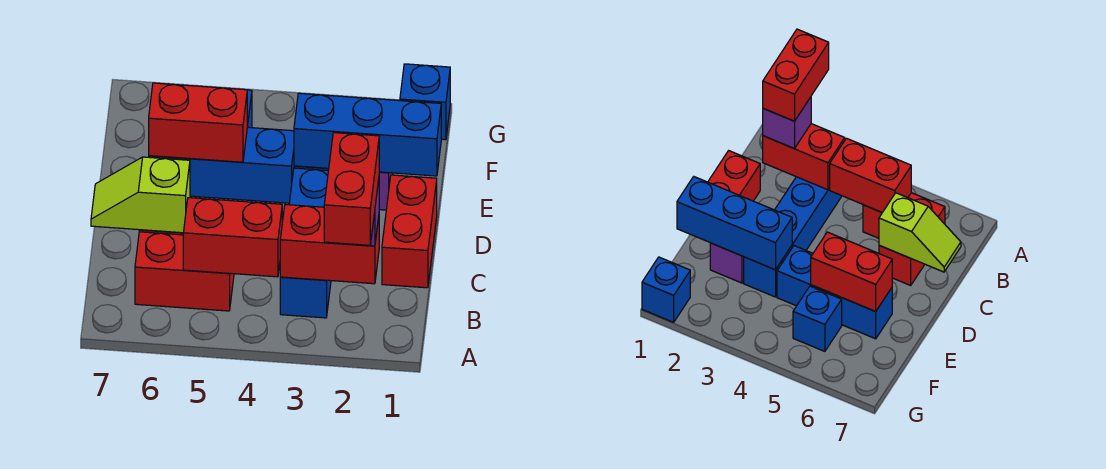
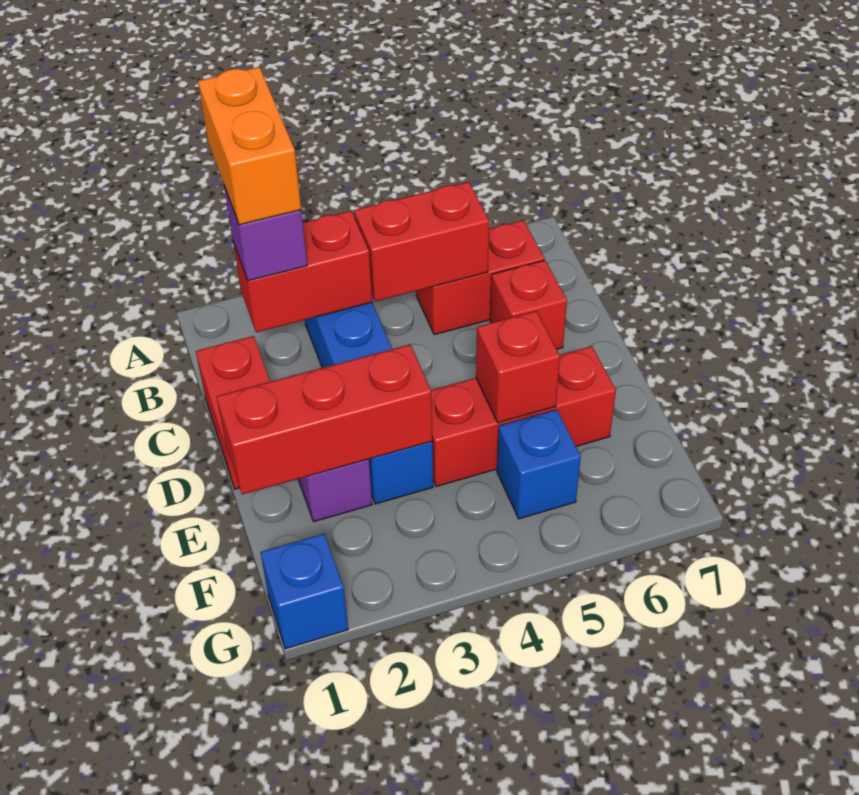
red brick A2:B2 level 4 -> orange brick A2:B2 level 4
lime slope C6:C7 level 2 top 6 -> none
blue brick E1:E3 level 2 -> red brick E1:E3 level 2
blue brick E4:E6 level 1 -> red brick E4:E6 level 1
red brick E5:E6 level 2 -> red brick E5 level 2

